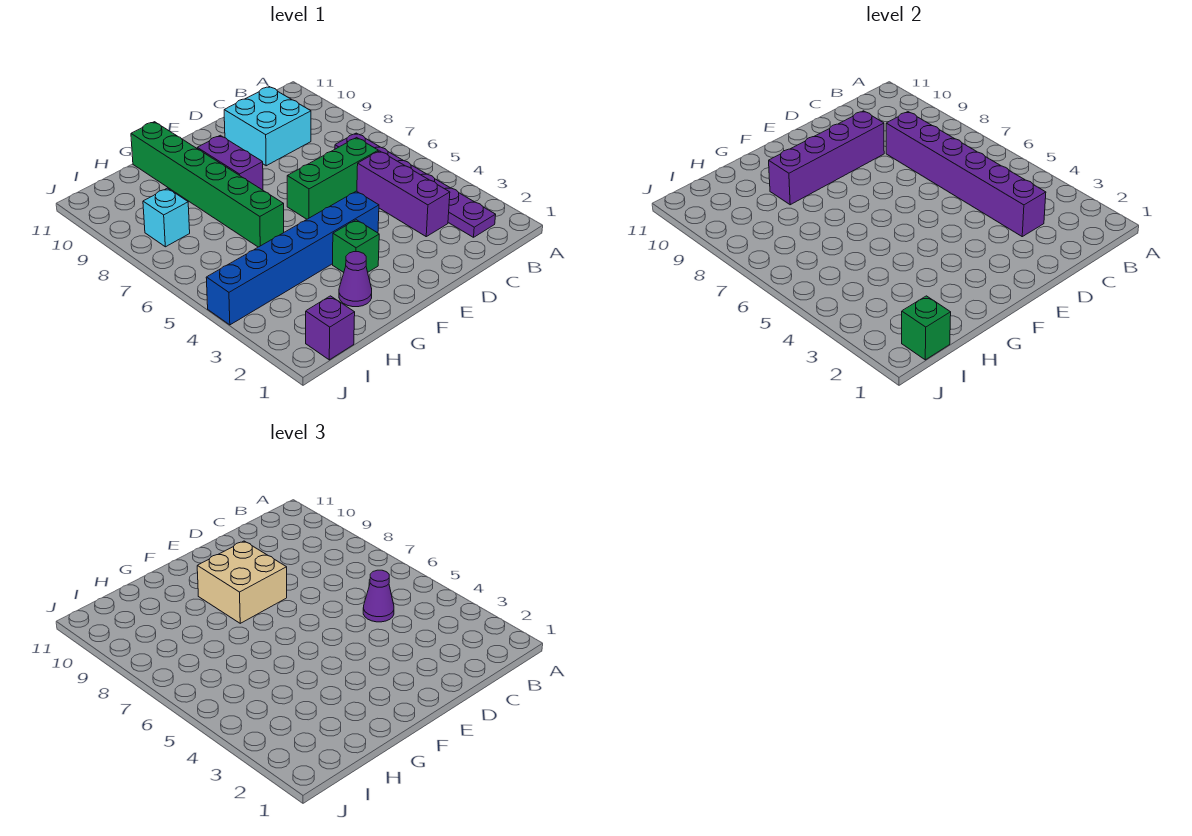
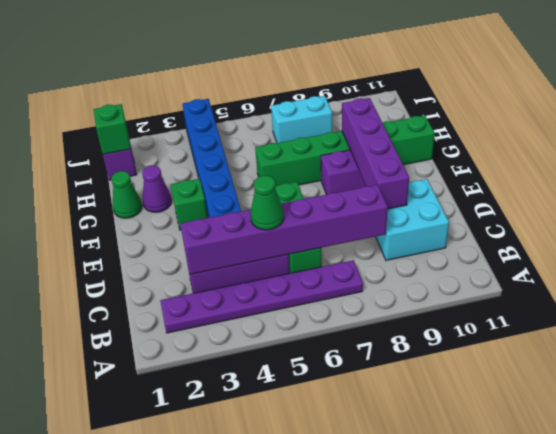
purple cone C5 level 3 -> green cone C5 level 3
tan brick E8:F9 level 3 -> none
none -> green cone G1 level 1
cyan brick I8 level 1 -> cyan brick I7:I8 level 1

